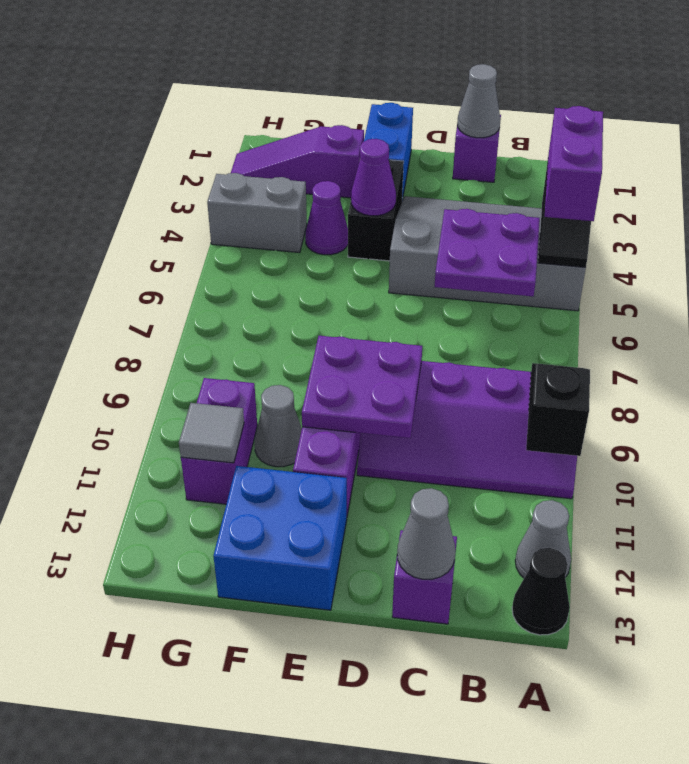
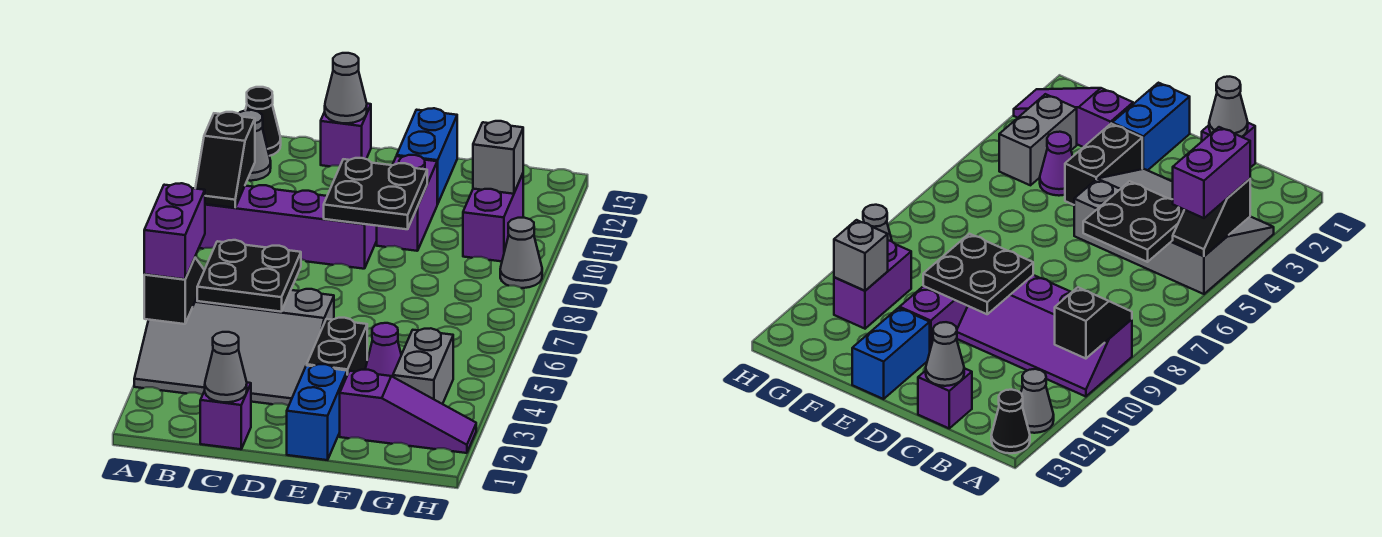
purple plate B5:C6 level 2 -> black plate B5:C6 level 2
purple plate D9:E10 level 2 -> black plate D9:E10 level 2
purple cone E4 level 2 -> none
blue brick E12:F13 level 1 -> blue brick E12:E13 level 1
grey cone F10 level 1 -> grey cone H9 level 1
grey brick G4:H4 level 1 -> grey brick G3:G4 level 1
grey tile G11 level 2 -> grey brick G11 level 2

